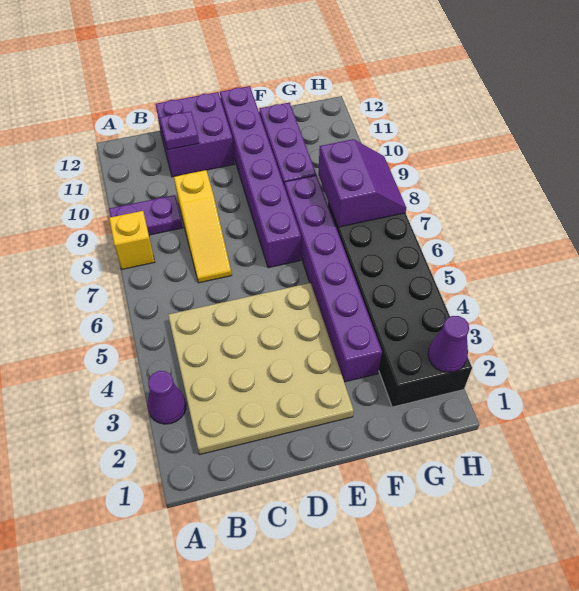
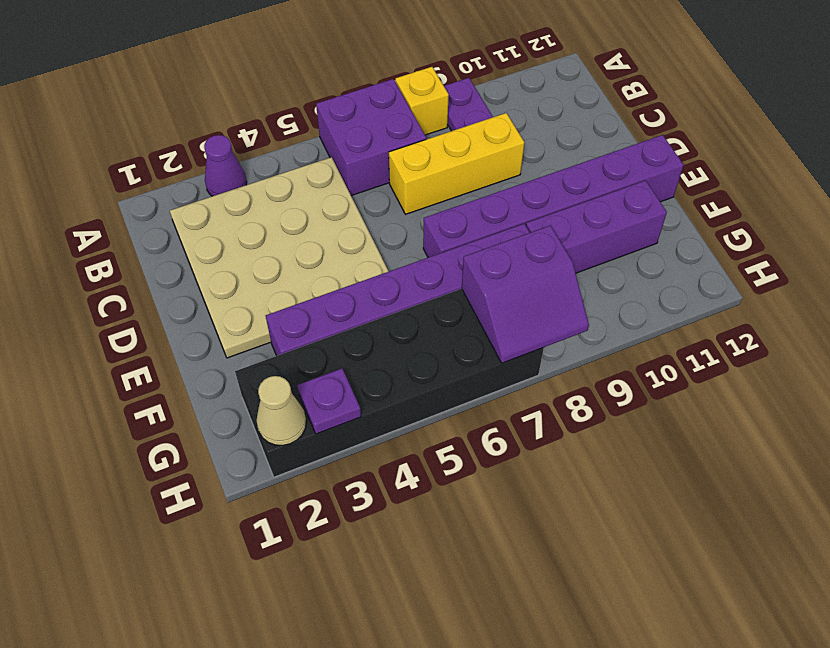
yellow slope C7:C9 level 1 top 9 -> yellow brick C7:C9 level 1
purple brick C11:D12 level 1 -> purple brick A6:B7 level 1
purple plate C11 level 2 -> purple plate H3 level 2
purple cone H2 level 2 -> tan cone H2 level 2

